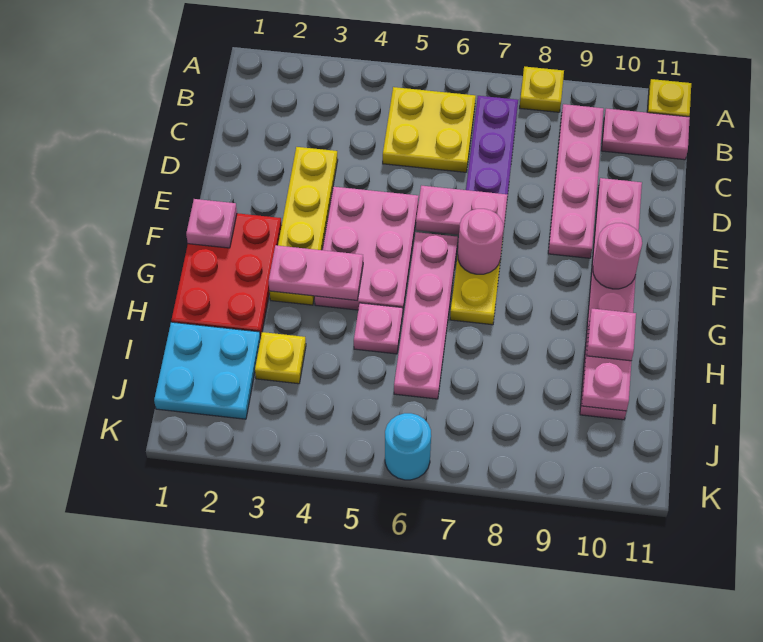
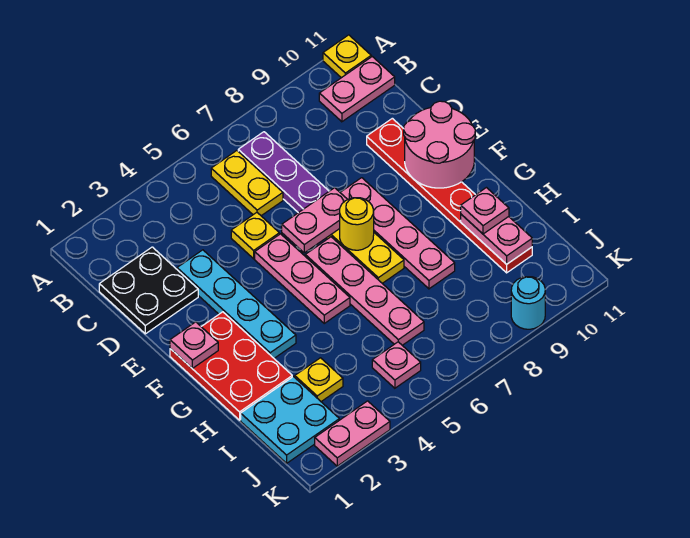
yellow plate A8 level 1 -> yellow plate D5 level 1
yellow plate B5:C6 level 1 -> yellow plate B6:C6 level 1
pink plate B9:E9 level 1 -> pink plate E8:H8 level 1
none -> black plate C1:D2 level 1
yellow plate D3:G3 level 1 -> cyan plate D3:G3 level 1
pink plate D10:I10 level 1 -> red plate D10:I10 level 1
pink plate E4:G5 level 1 -> pink plate E5:G5 level 1
pink round brick F7 level 2 -> yellow round brick F7 level 2
pink round brick F10 level 2 -> pink round brick E10:F11 level 2
pink plate G3:G4 level 2 -> pink plate K2:K3 level 1
pink plate H5 level 1 -> pink plate J5 level 1
cyan round brick K6 level 1 -> cyan round brick K9 level 1

